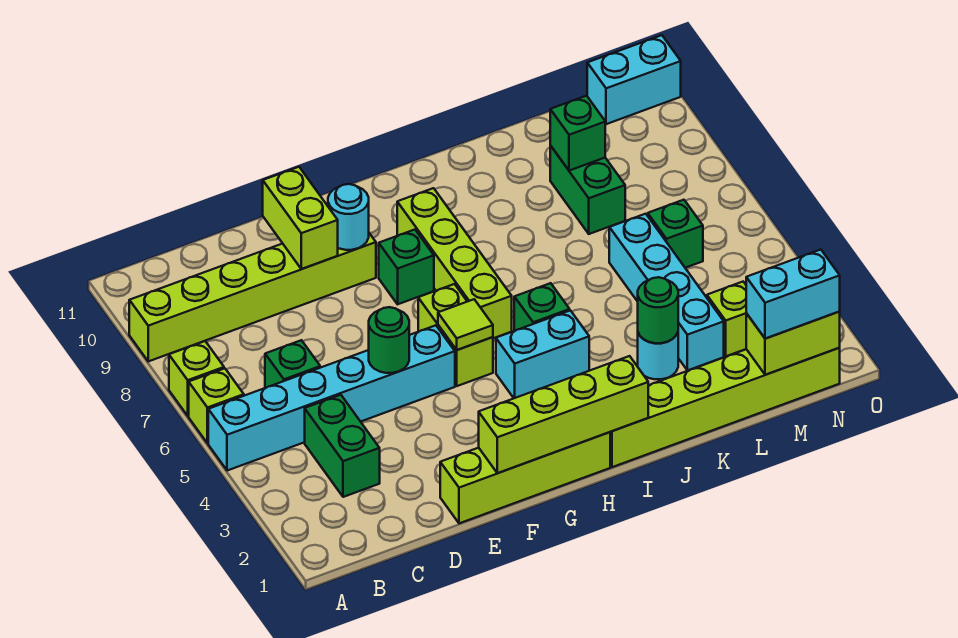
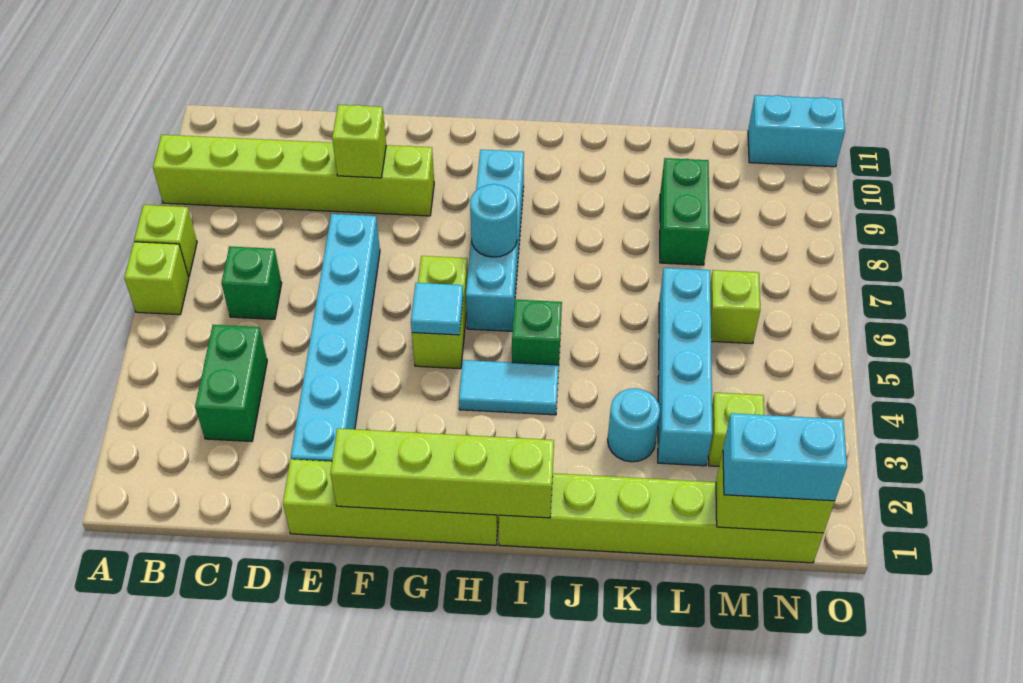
cyan brick A5:F5 level 1 -> cyan brick E2:E7 level 1
green round brick E5 level 2 -> none
lime brick E9:E10 level 2 -> lime brick E9 level 2
cyan round brick F9 level 2 -> cyan round brick H7 level 2
lime tile G5 level 2 -> cyan tile G5 level 2
green brick G8 level 1 -> none
cyan brick H4:I4 level 1 -> cyan tile H4:I4 level 1
lime brick H6:H9 level 1 -> cyan brick H6:H9 level 1
green round brick K3 level 2 -> none
green brick L9 level 2 -> none
green brick M6 level 1 -> lime brick M6 level 1

